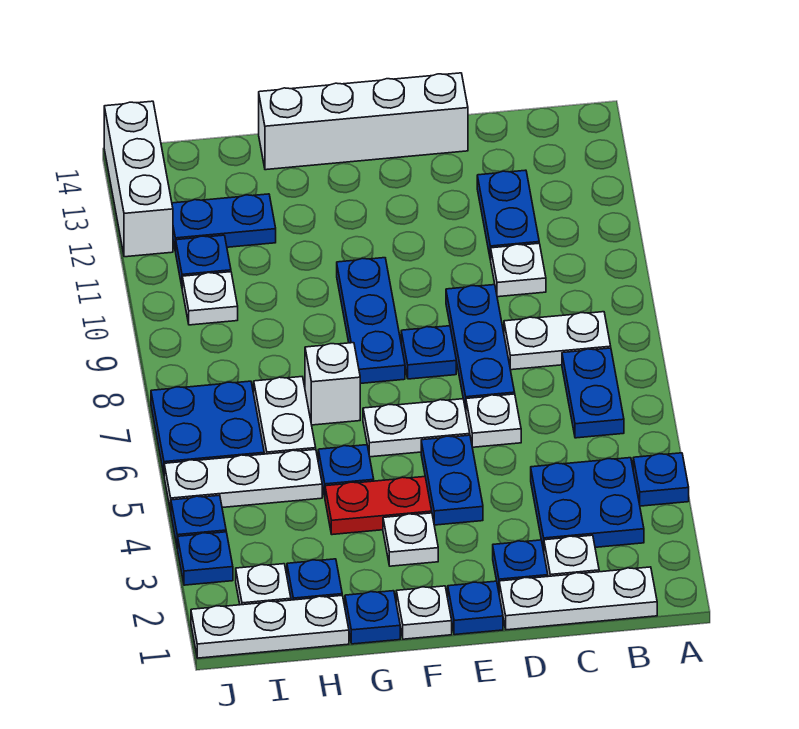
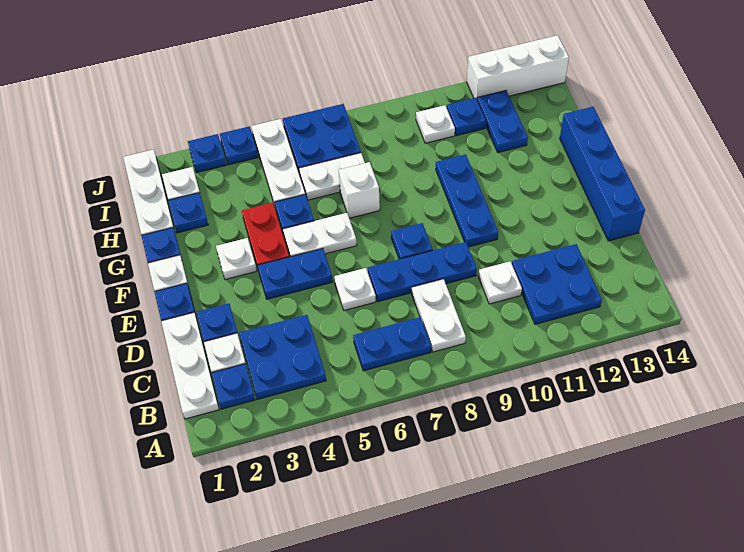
blue plate A4 level 1 -> blue plate B2 level 1
blue plate C11:C12 level 1 -> blue plate B11:C12 level 1
white brick D14:G14 level 1 -> blue brick D14:G14 level 1
white plate E6:F6 level 1 -> white plate F5:F6 level 1
blue plate F8:F10 level 1 -> blue plate E10:G10 level 1

